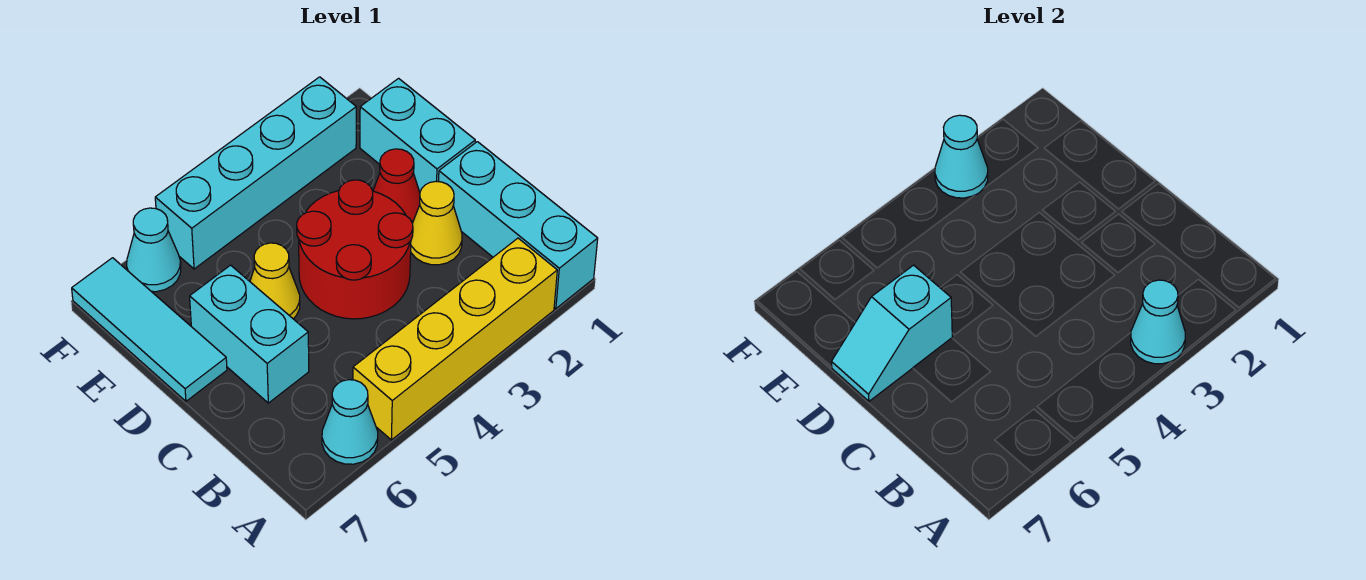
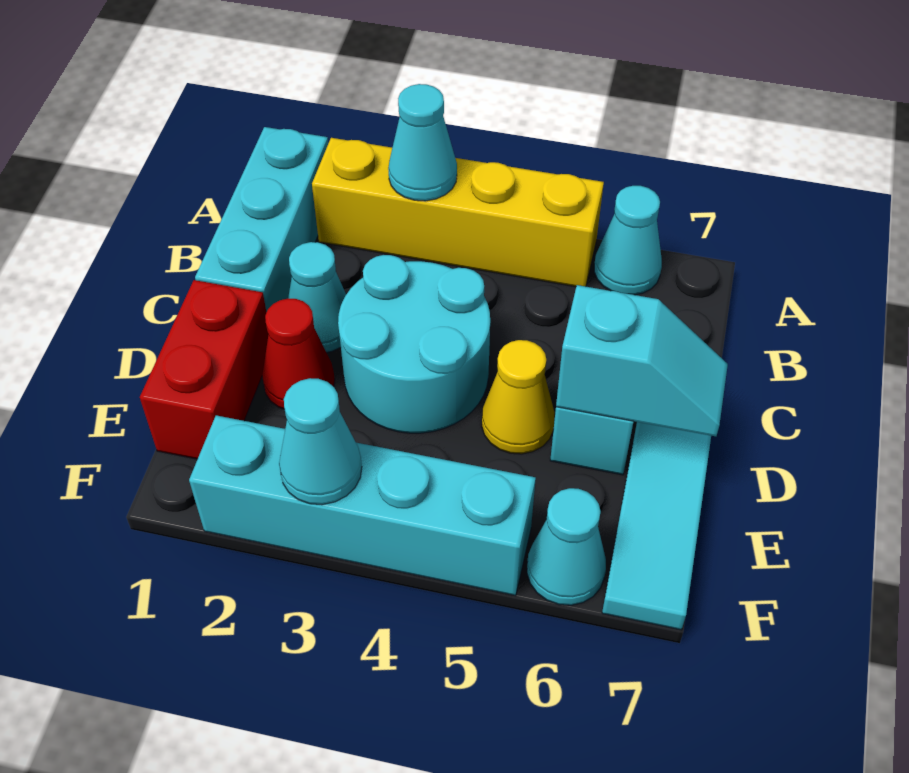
yellow cone C2 level 1 -> cyan cone C2 level 1
red round brick C3:D4 level 1 -> cyan round brick C3:D4 level 1
cyan brick D1:E1 level 1 -> red brick D1:E1 level 1

